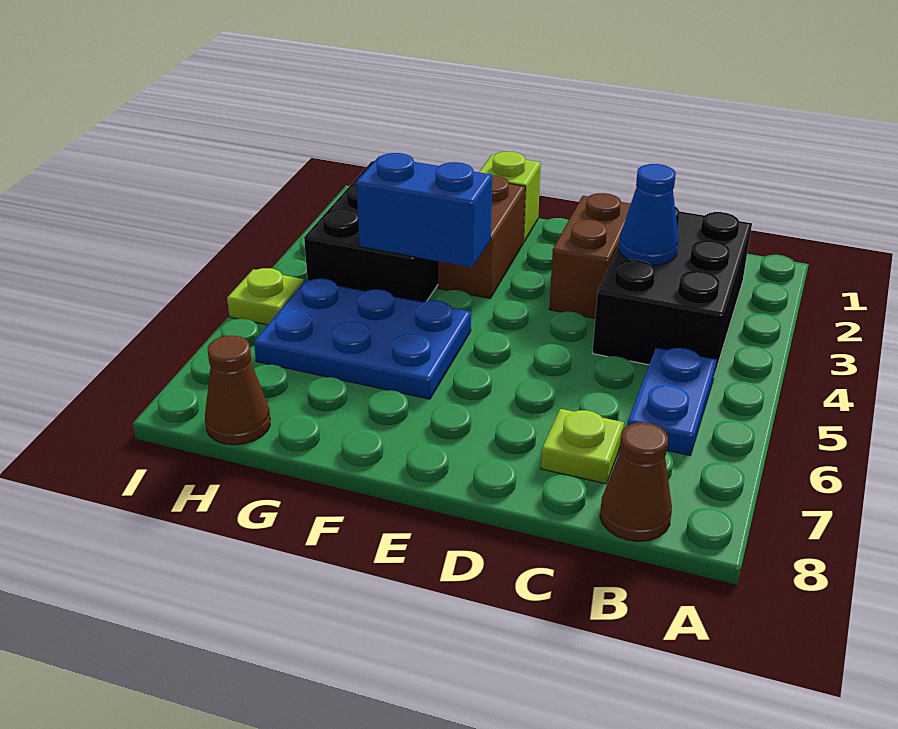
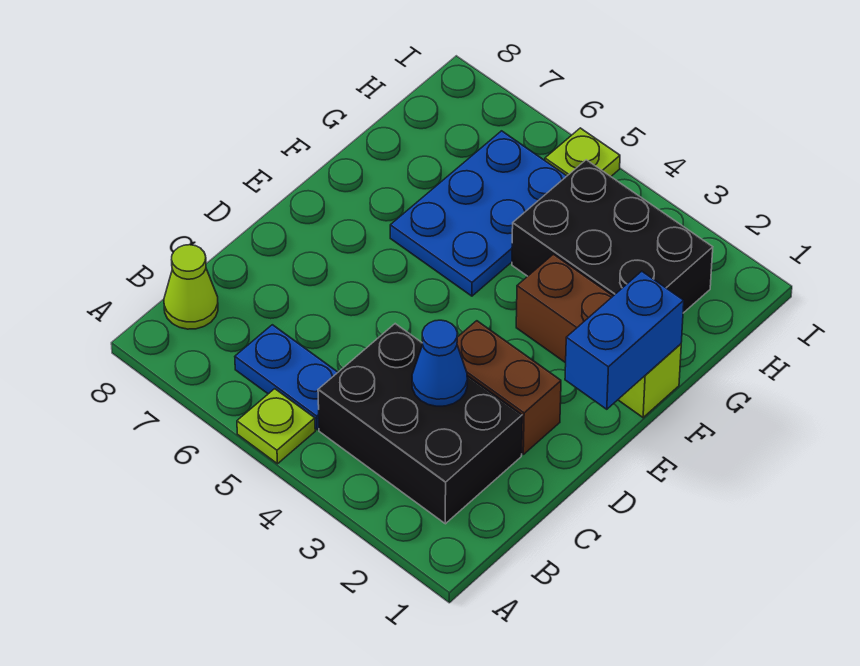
brown cone B8 level 1 -> lime cone B8 level 1
lime plate C7 level 1 -> lime plate A5 level 1
blue brick F4:G4 level 2 -> blue brick E1:F1 level 2
brown cone H8 level 1 -> none

